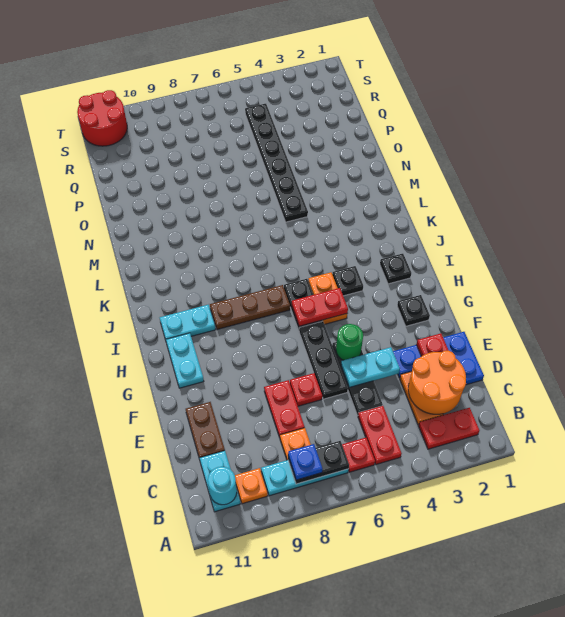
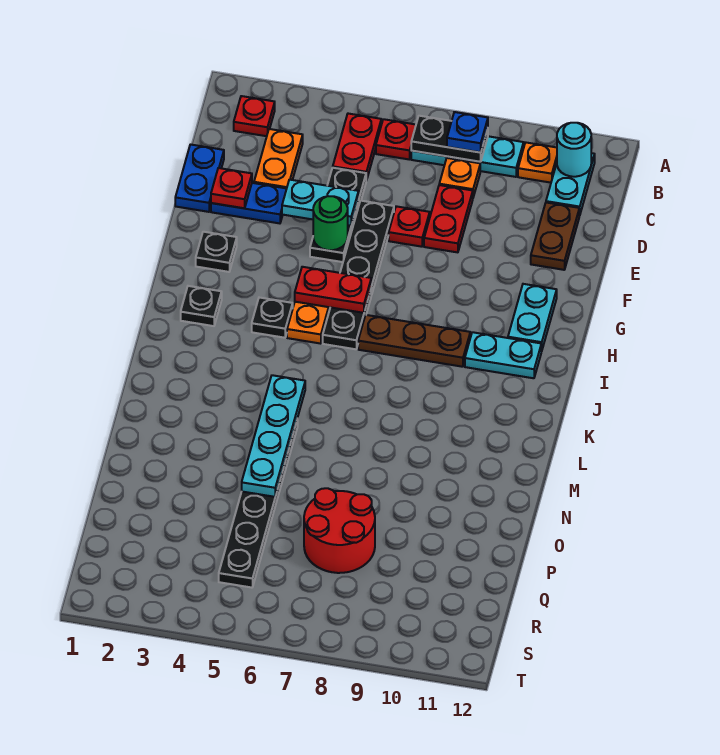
red plate B2:B3 level 1 -> red plate B2 level 1
orange round brick C2:D3 level 2 -> none
none -> cyan plate L5:O5 level 2
red round brick S11:T12 level 1 -> red round brick P7:Q8 level 1

